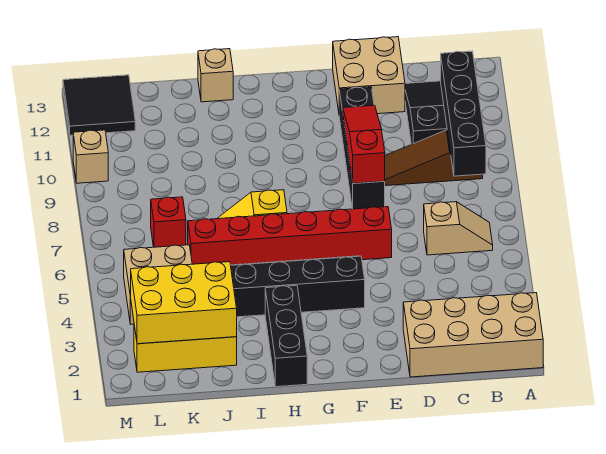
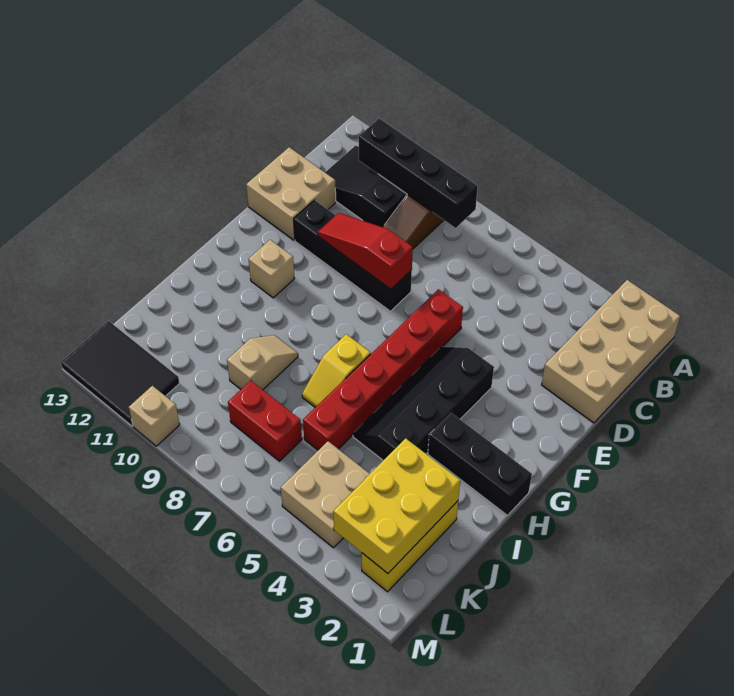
tan slope B6:C6 level 1 top C -> tan slope I9:J9 level 1 top J
tan brick I13 level 1 -> tan brick G11 level 1
red brick K7 level 1 -> red brick K7:K8 level 1
black tile L12:M13 level 1 -> black tile L11:M13 level 1

